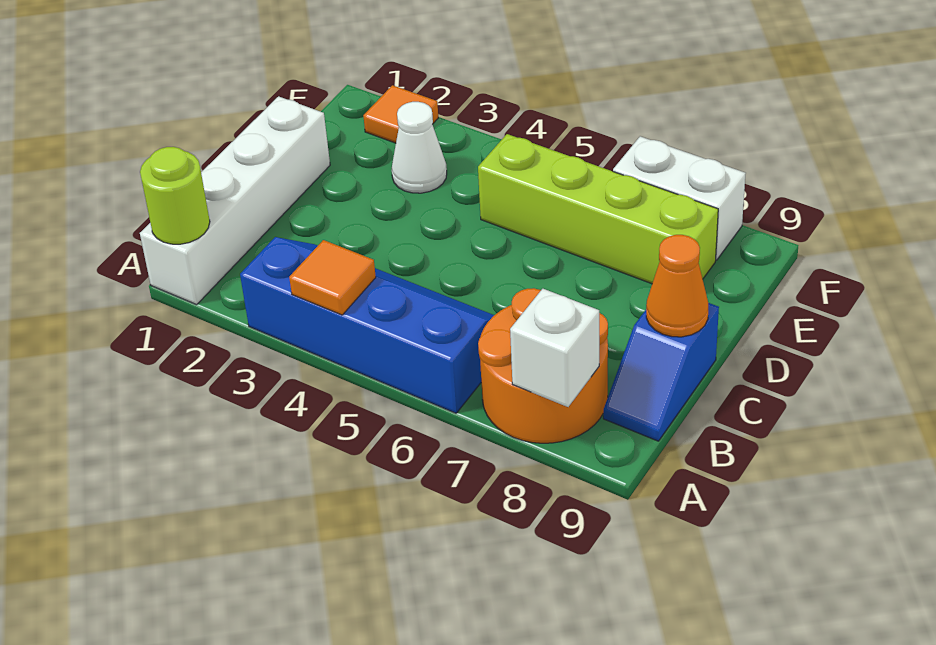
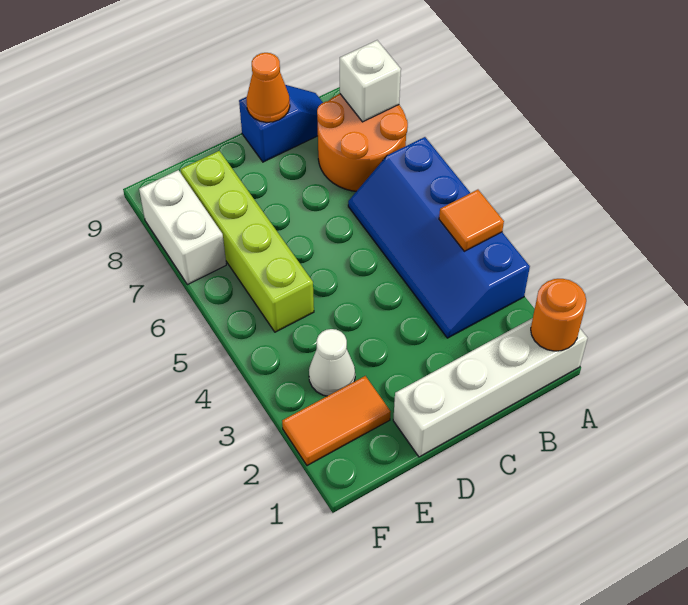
lime round brick A1 level 2 -> orange round brick A1 level 2
orange tile F2 level 1 -> orange tile E2:F2 level 1

